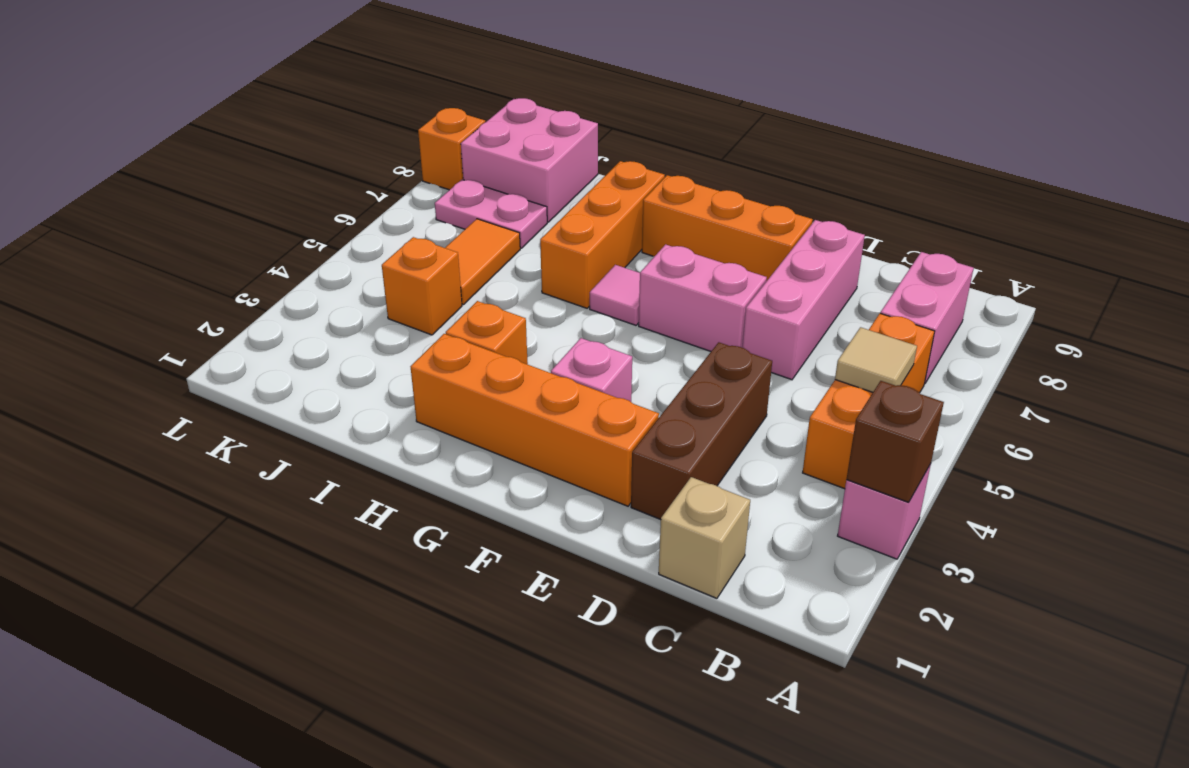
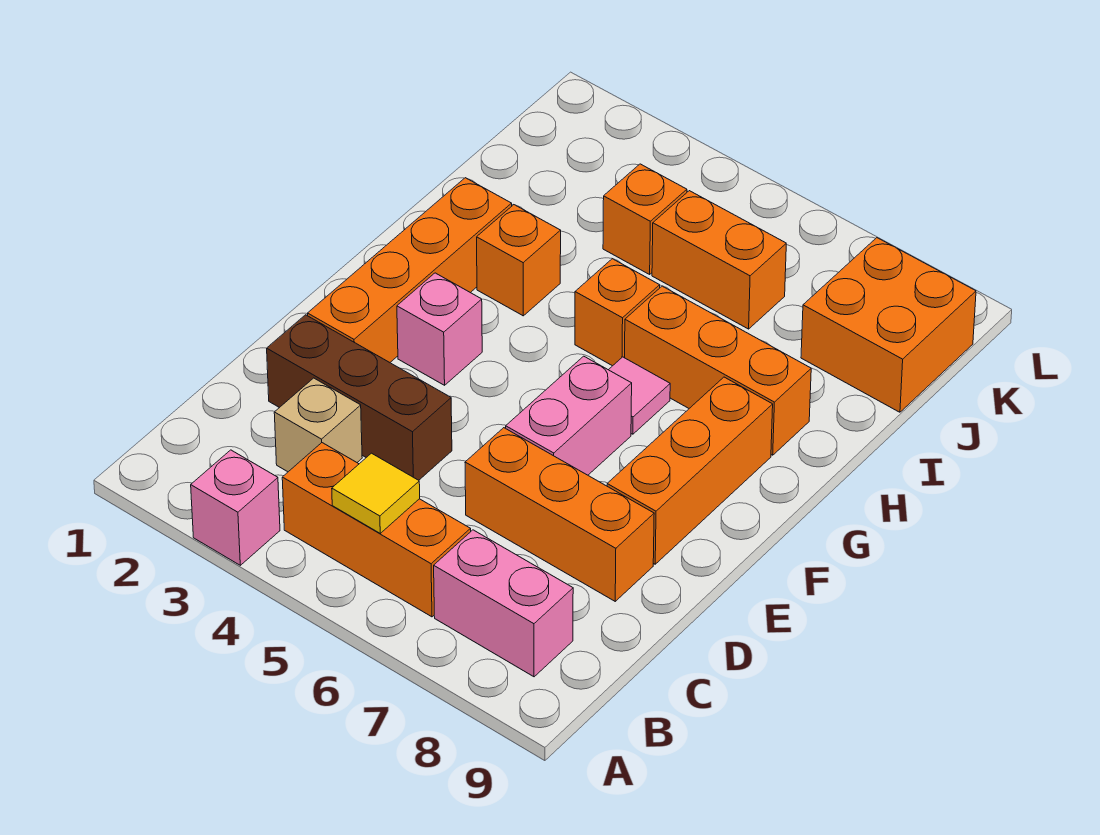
brown brick A3 level 2 -> none
tan tile B5 level 2 -> yellow tile B5 level 2
tan brick C1 level 1 -> tan brick C3 level 1
pink brick D6:D8 level 1 -> orange brick D6:D8 level 1
orange tile J5:J6 level 1 -> orange brick J5:J6 level 1
pink plate J7:K7 level 1 -> none
pink brick J8:K9 level 1 -> orange brick J8:K9 level 1
orange brick L8 level 1 -> orange brick H5 level 1

